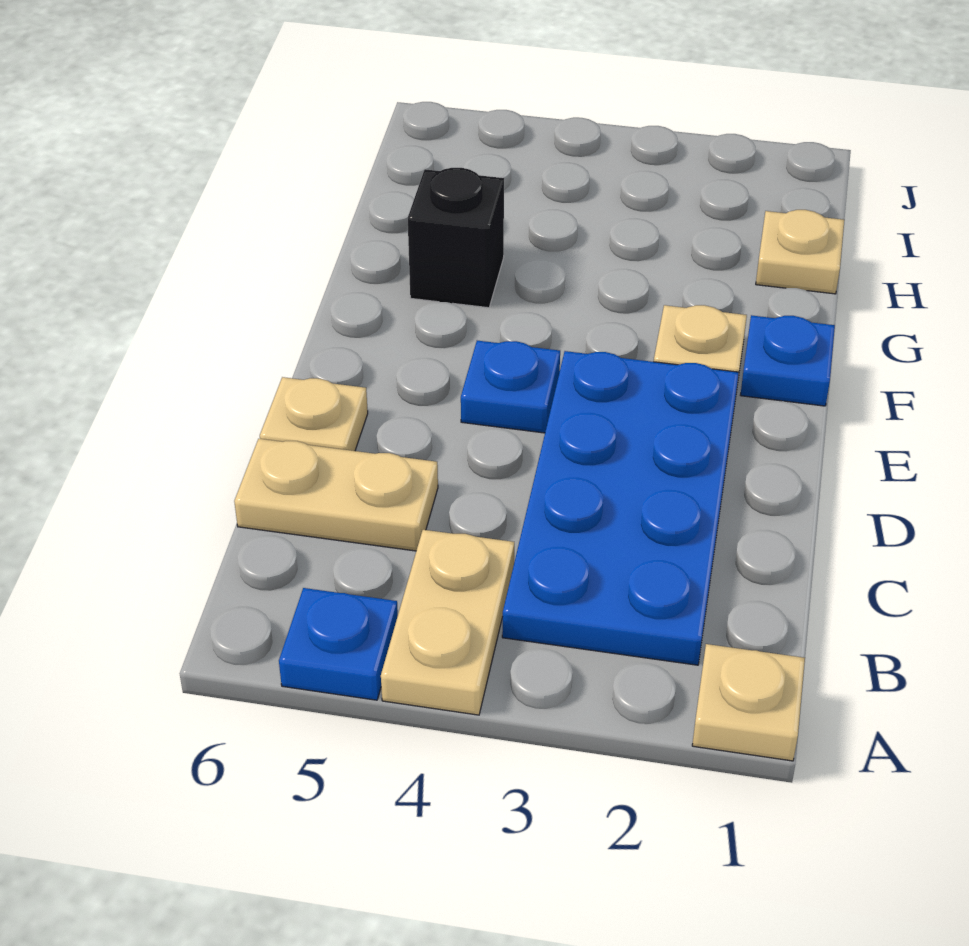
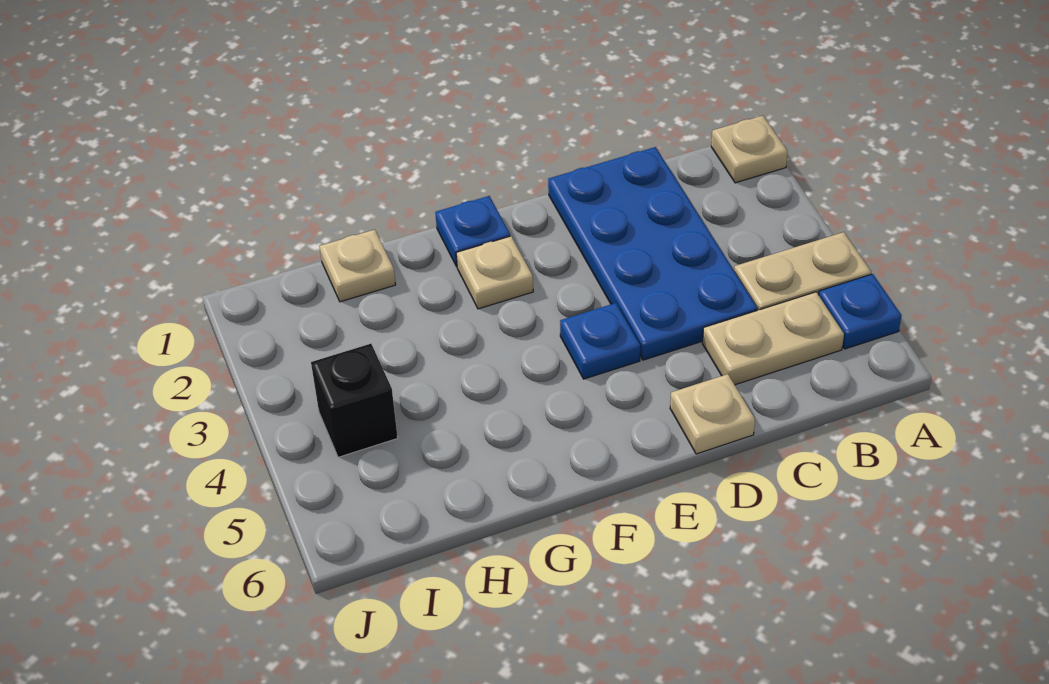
blue plate B2:E3 level 1 -> blue plate C1:D4 level 1
tan plate C5:C6 level 1 -> tan plate B5:C5 level 1
black brick G5 level 1 -> black brick I4 level 1

